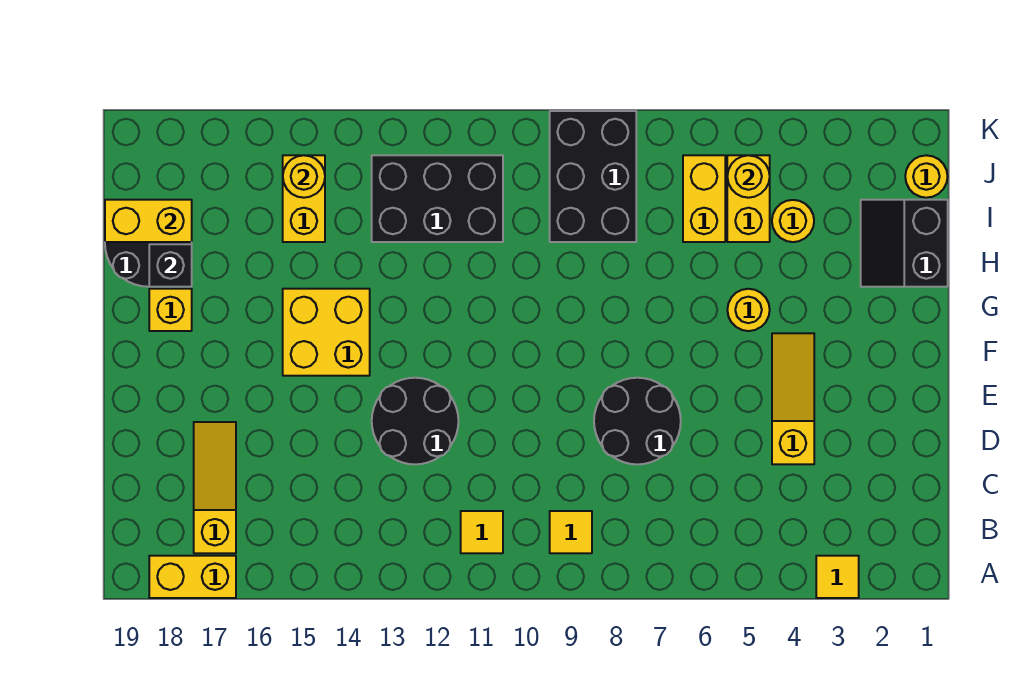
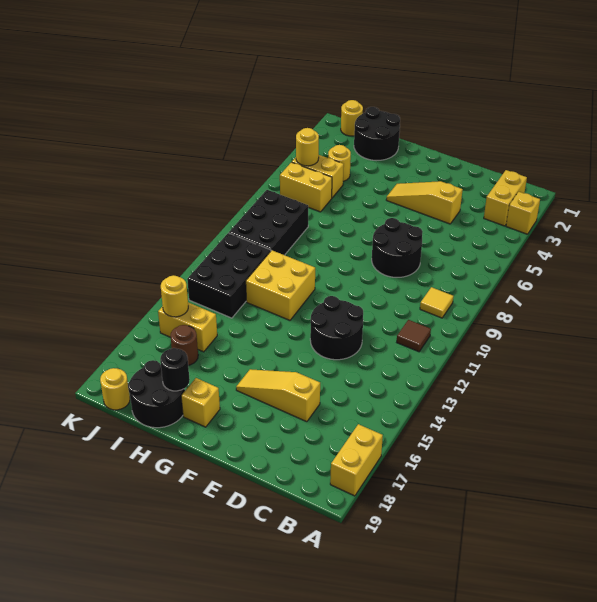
yellow tile A3 level 1 -> yellow brick A3 level 1
yellow tile B11 level 1 -> brown tile B11 level 1
yellow slope B17:D17 level 1 top B -> yellow slope D16:F16 level 1 top D
yellow brick F14:G15 level 1 -> yellow brick G11:H12 level 1
yellow round brick G5 level 1 -> yellow round brick J19 level 1
black slope H1:I2 level 1 top 1 -> black round brick H1:I2 level 1
black brick H18 level 2 -> black round brick H18 level 2
black brick I8:K9 level 1 -> black brick I8:J10 level 1
none -> brown round brick I16 level 1
yellow brick I18:I19 level 2 -> yellow brick B2:B3 level 1

